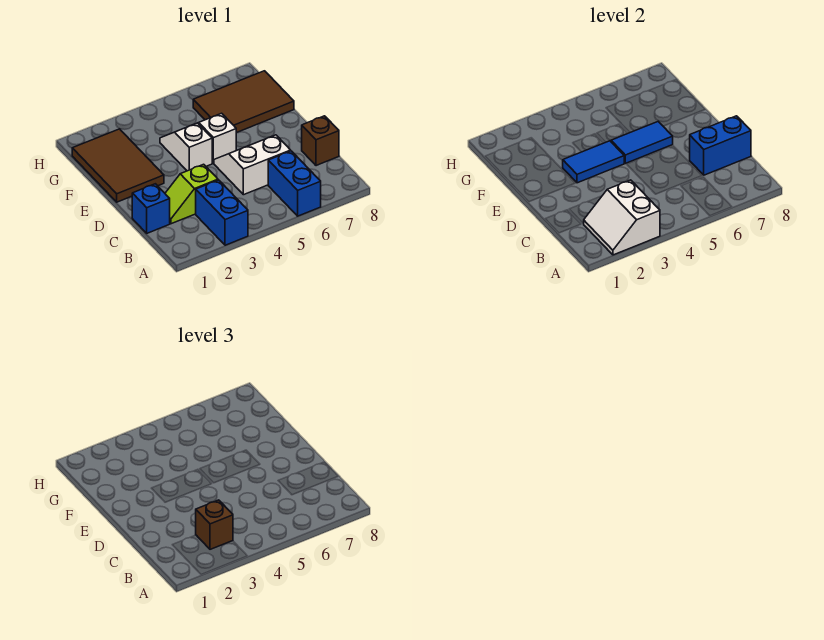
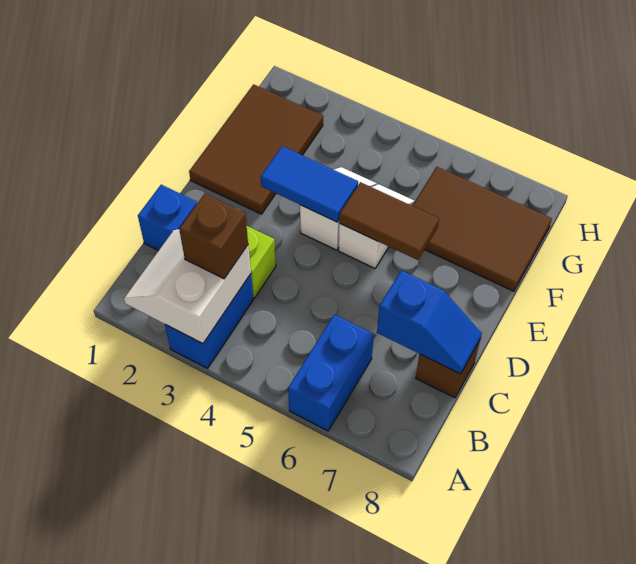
white slope C5:D6 level 1 top C -> none
blue brick C7:C8 level 2 -> blue slope C7:C8 level 2 top 7
blue tile E5:E6 level 2 -> brown tile E5:E6 level 2

